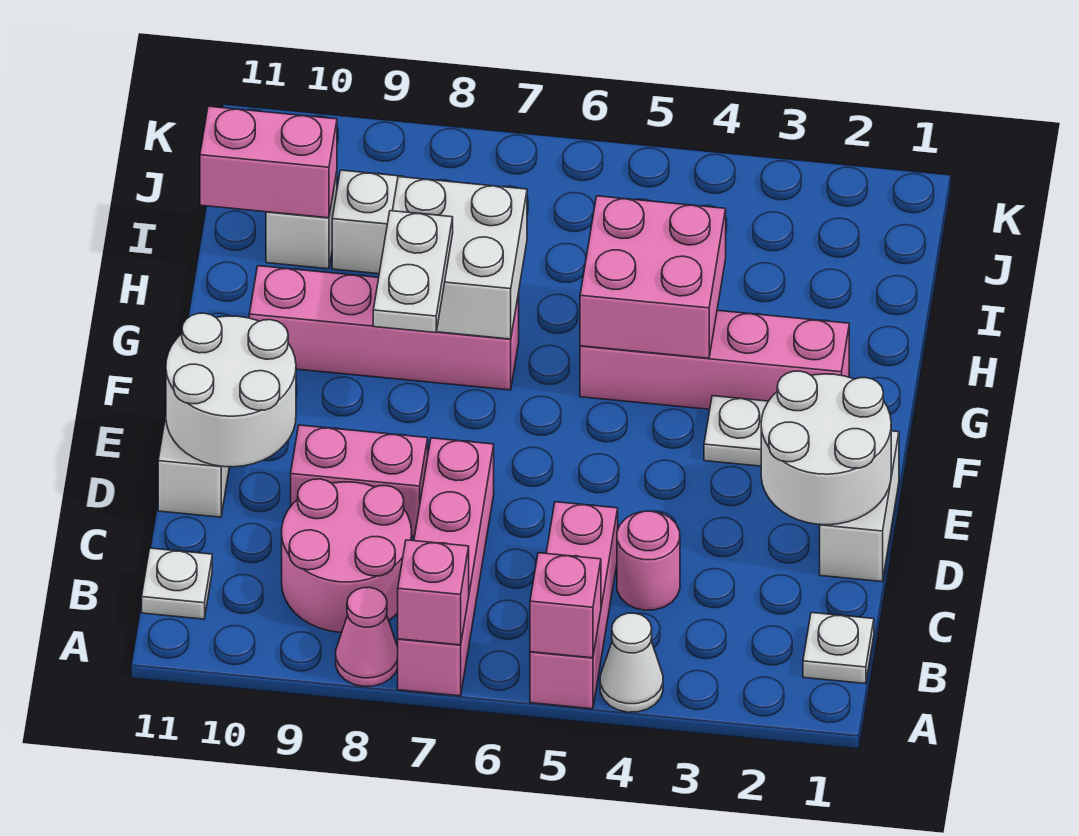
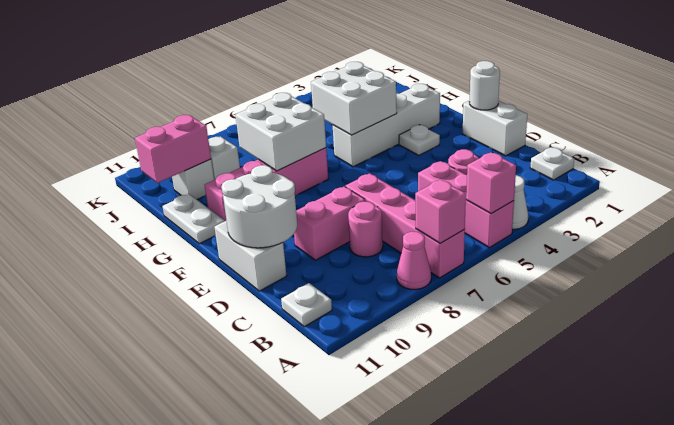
pink round brick B8:C9 level 1 -> pink round brick C8 level 1
white round brick D1:E2 level 2 -> white round brick E1 level 2
white plate F8:G8 level 3 -> white plate G11:H11 level 1
pink brick G2:G5 level 1 -> white brick G2:G5 level 1
pink brick G4:H5 level 2 -> white brick G4:H5 level 2

